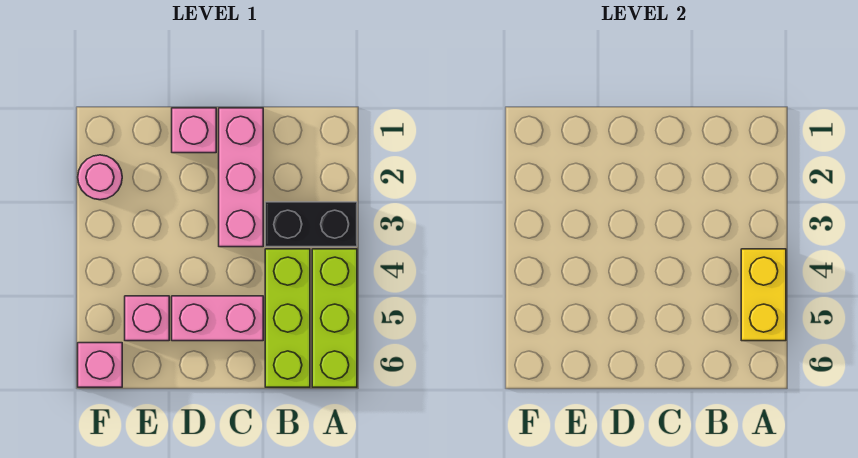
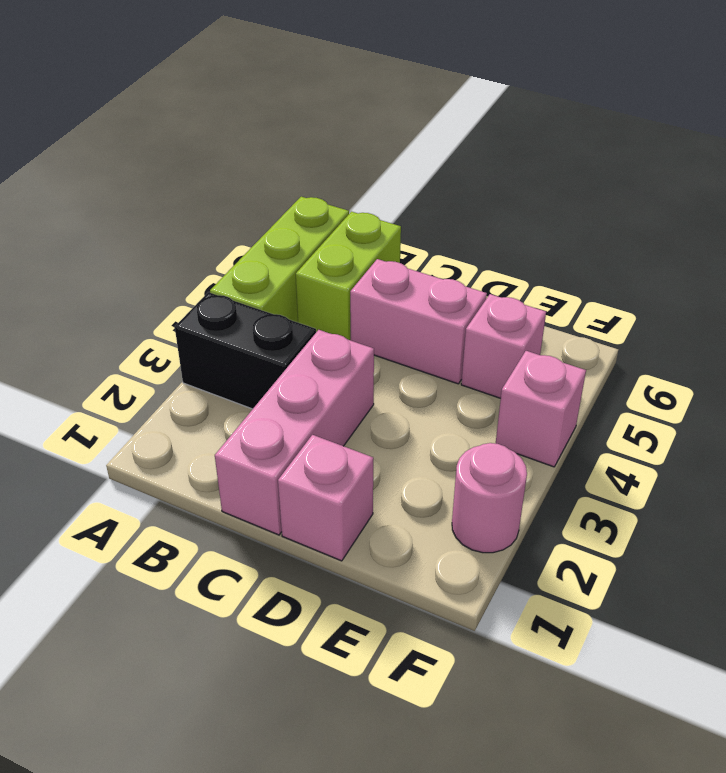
yellow brick A4:A5 level 2 -> none
lime brick B4:B6 level 1 -> lime brick B5:B6 level 1
pink brick F6 level 1 -> pink brick F4 level 1

